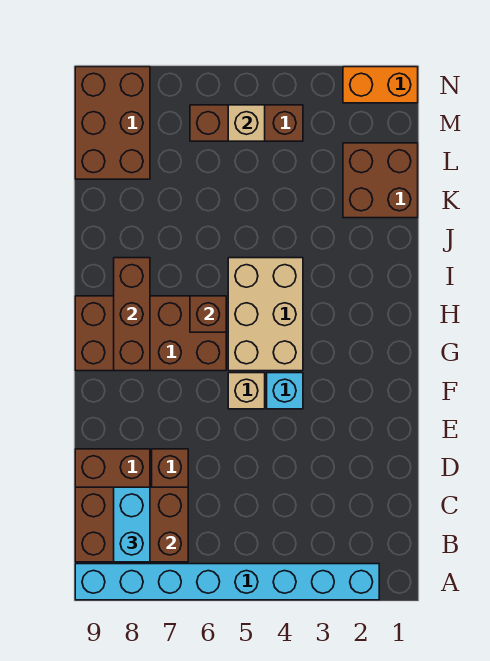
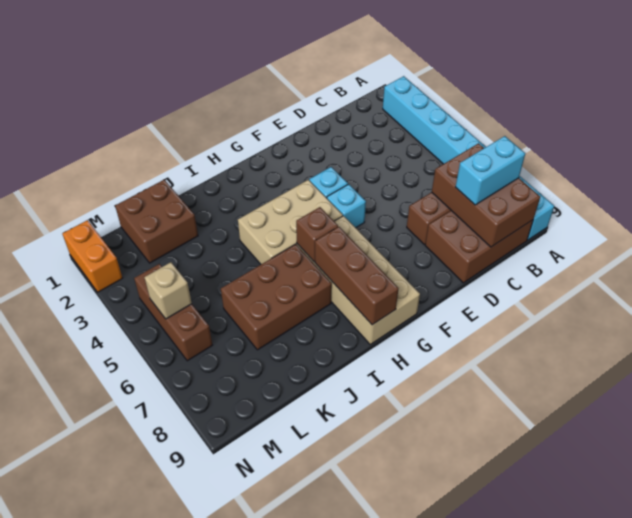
tan brick F5 level 1 -> cyan brick F5 level 1
brown brick G6:H9 level 1 -> tan brick G6:H9 level 1
brown brick G8:I8 level 2 -> brown brick H7:H9 level 2
brown brick L8:N9 level 1 -> brown brick I6:K7 level 1

